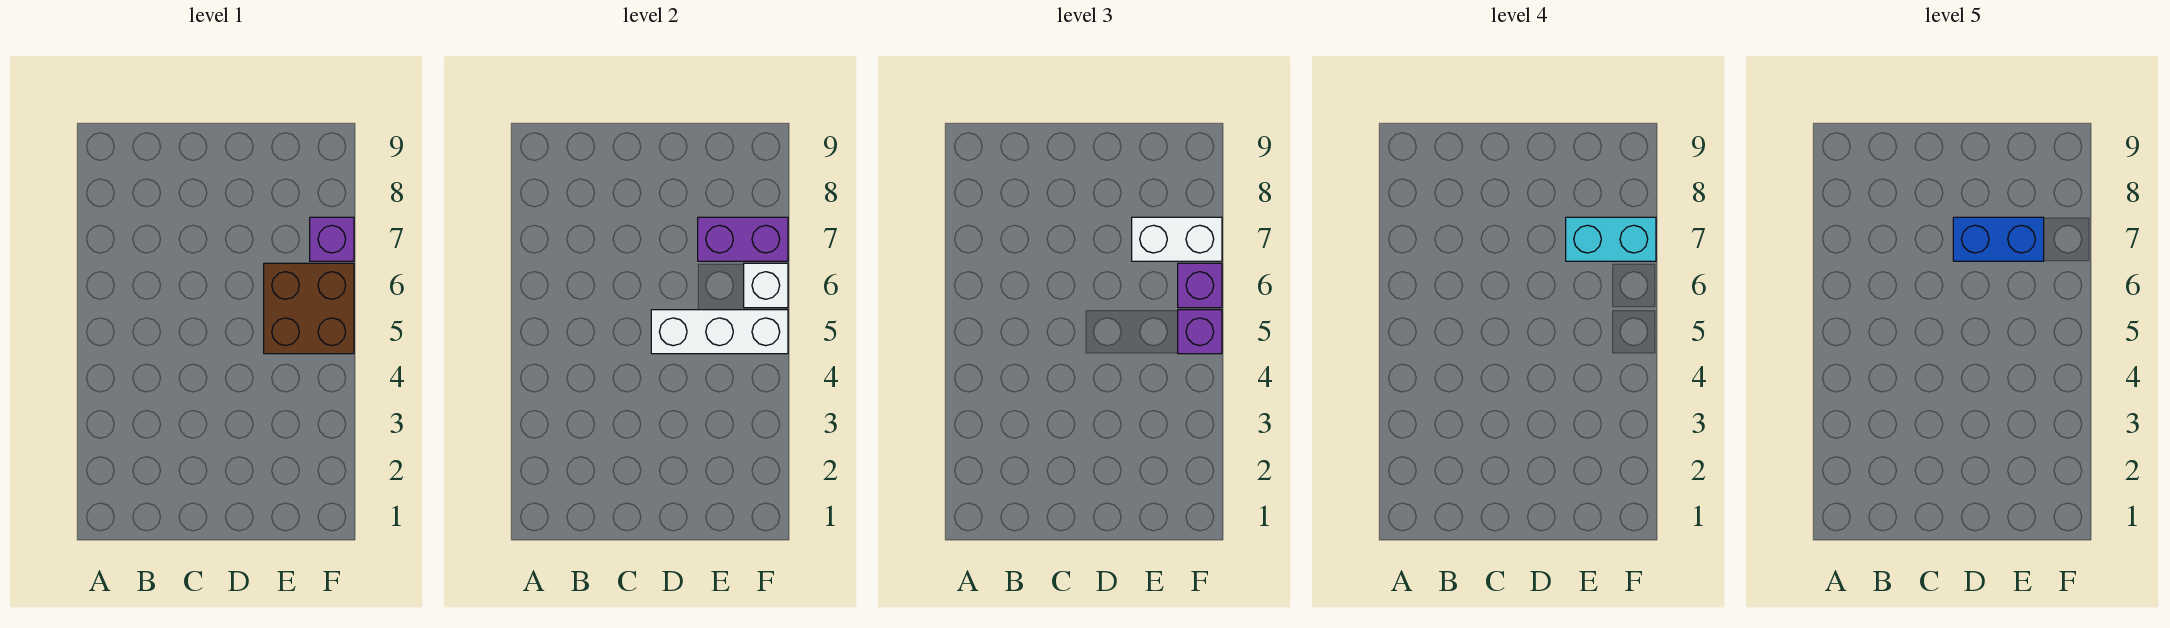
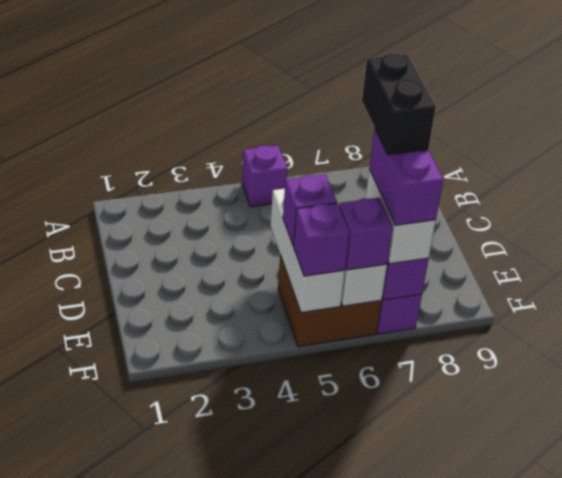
none -> purple brick A5 level 1
blue brick D7:E7 level 5 -> black brick D7:E7 level 5
none -> purple brick E5 level 3
cyan brick E7:F7 level 4 -> purple brick E7:F7 level 4

